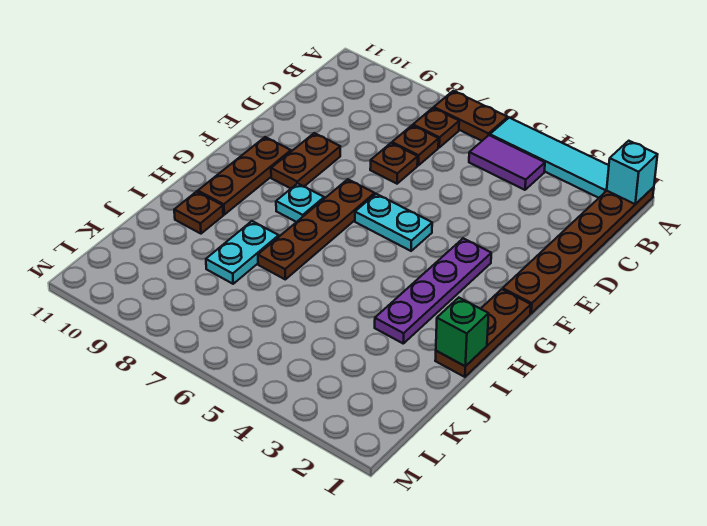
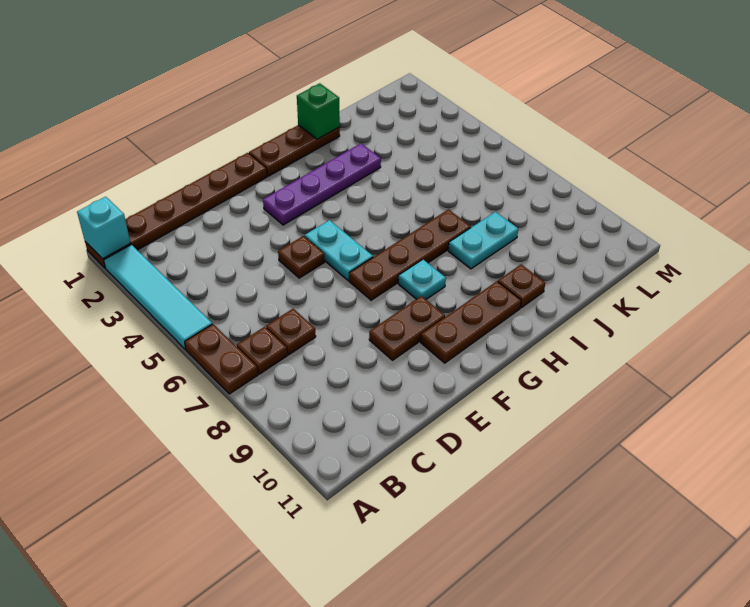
purple tile B4:B5 level 1 -> none
brown plate D7 level 1 -> brown plate E5 level 1

